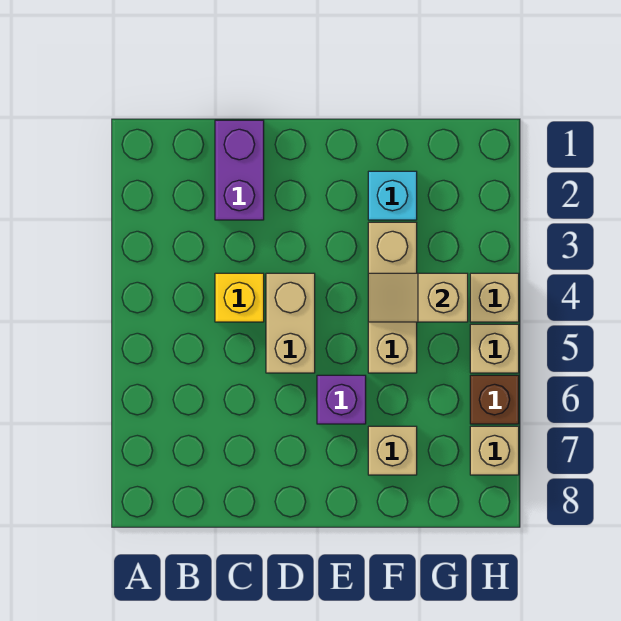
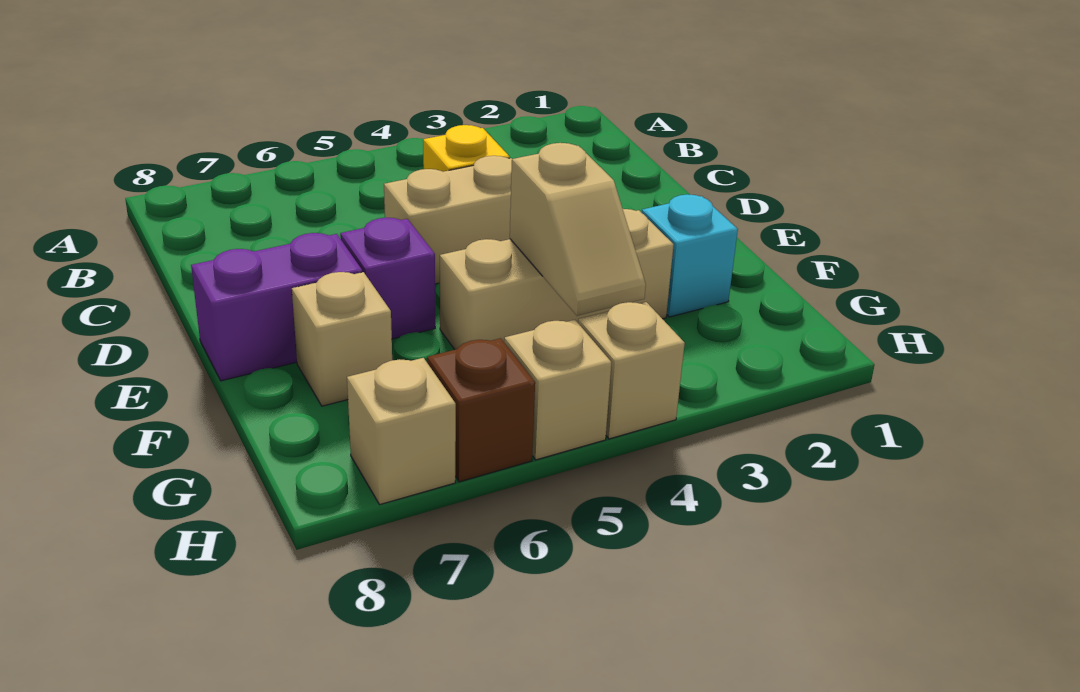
purple brick C1:C2 level 1 -> purple brick E7:E8 level 1
tan slope F4:G4 level 2 top G -> tan slope F4:G4 level 2 top F

